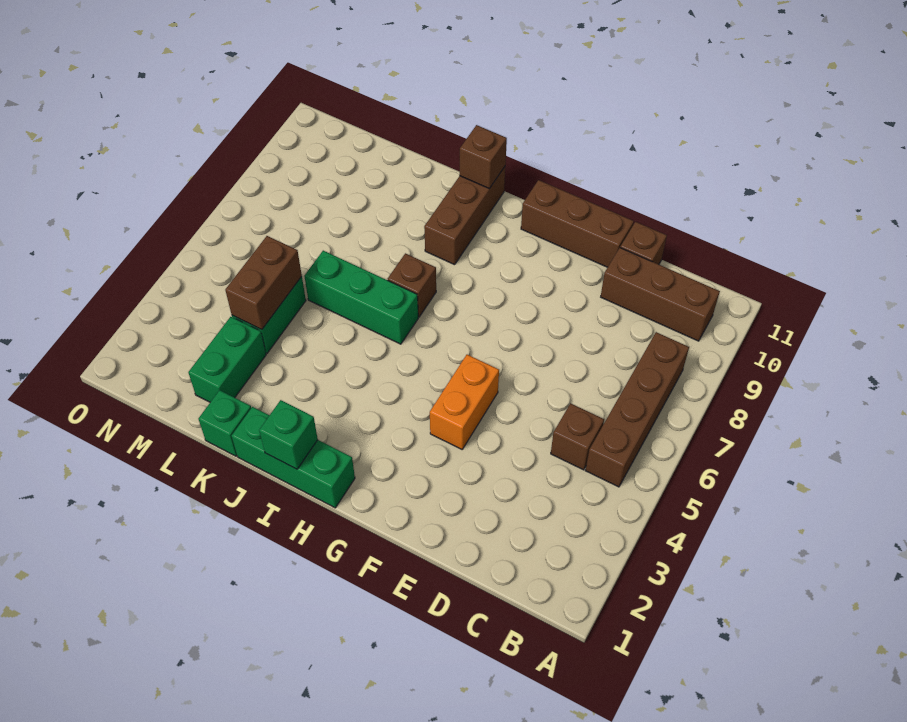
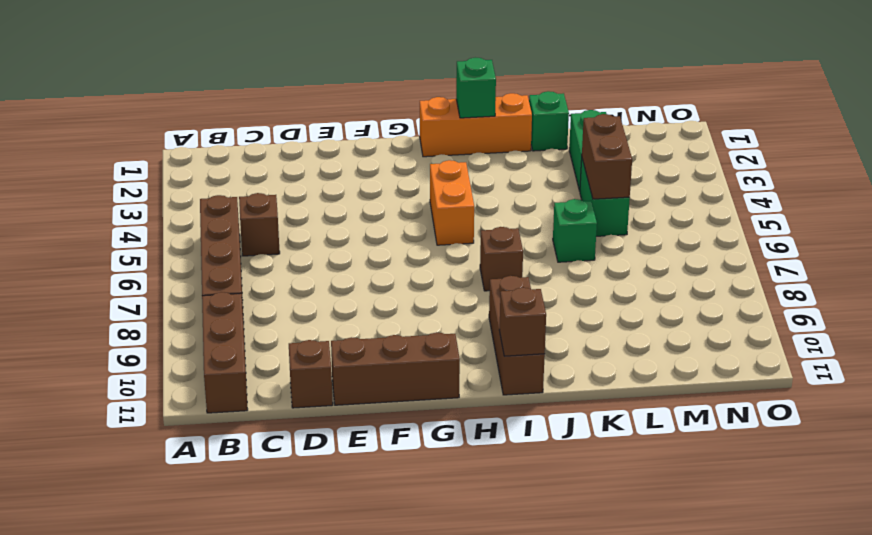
brown brick B10:D10 level 1 -> brown brick B9:B11 level 1
orange brick F4:F5 level 1 -> orange brick H4:H5 level 1
green brick H1:J1 level 1 -> orange brick H1:J1 level 1
green brick I6:K6 level 1 -> green brick K6 level 1

